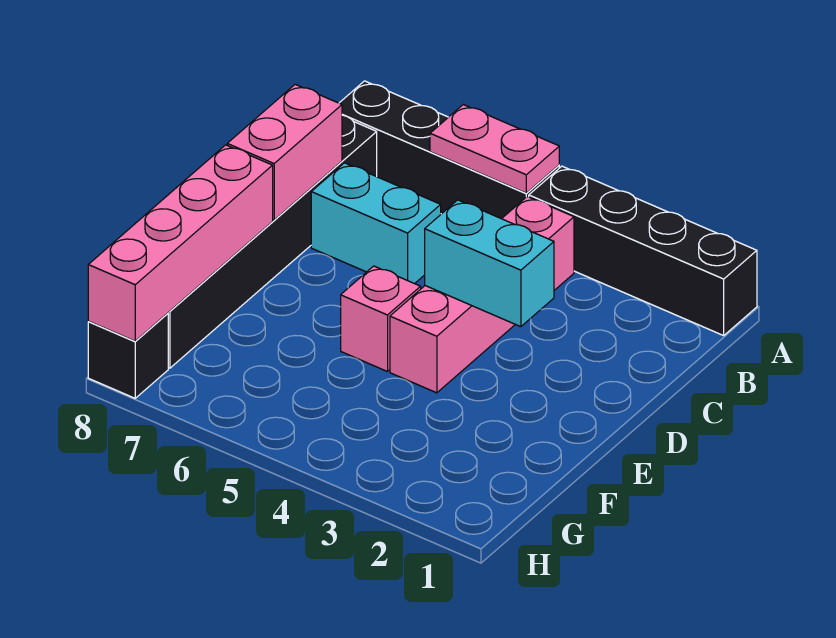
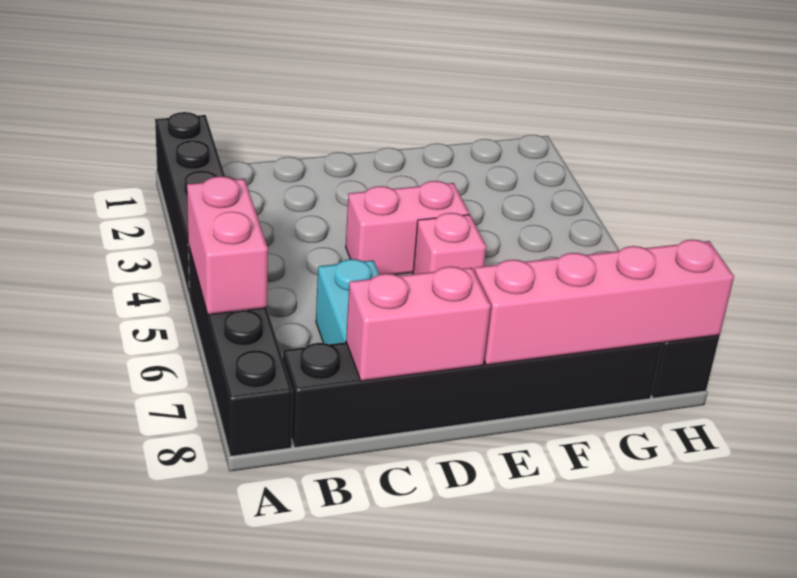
pink plate A5:A6 level 2 -> pink brick A5:A6 level 2
pink brick B4:E4 level 1 -> pink brick D4:E4 level 1
cyan brick D3:D4 level 2 -> none

